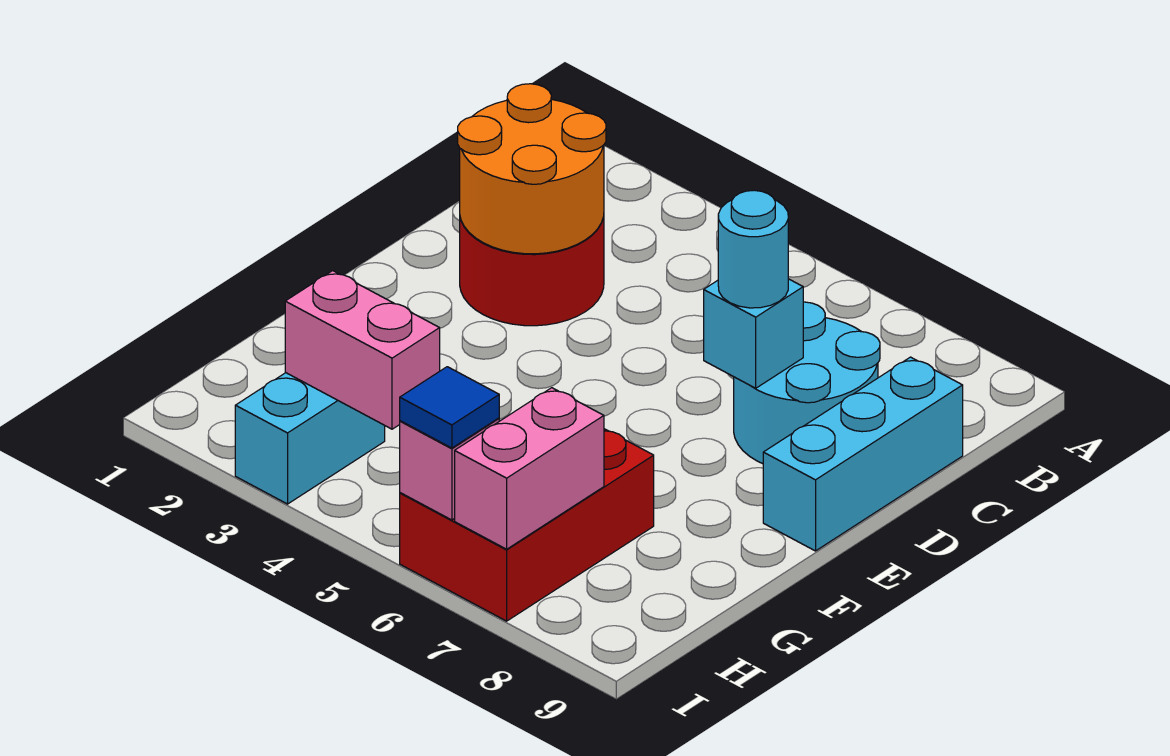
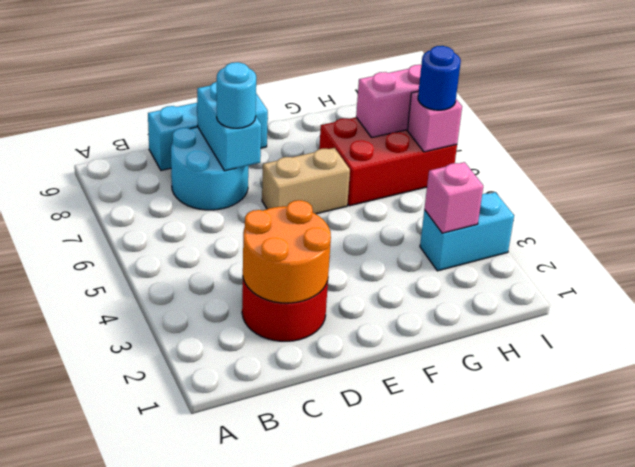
cyan brick D7 level 2 -> cyan brick D7:D8 level 2
none -> tan brick E6:F6 level 1
pink brick H3:H4 level 2 -> pink brick H3 level 2
blue tile I6 level 3 -> blue round brick I6 level 3

